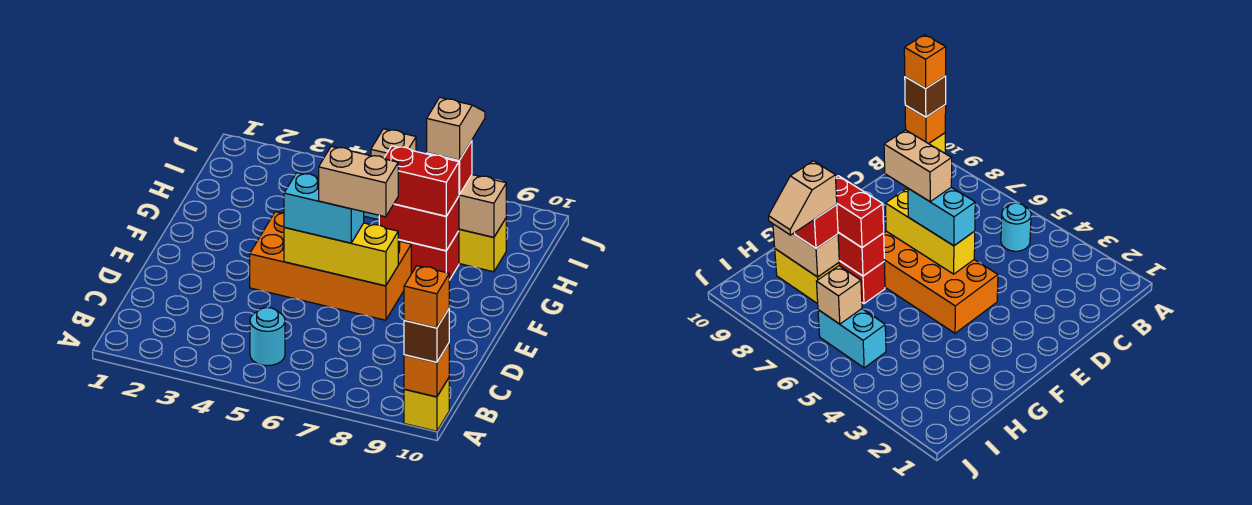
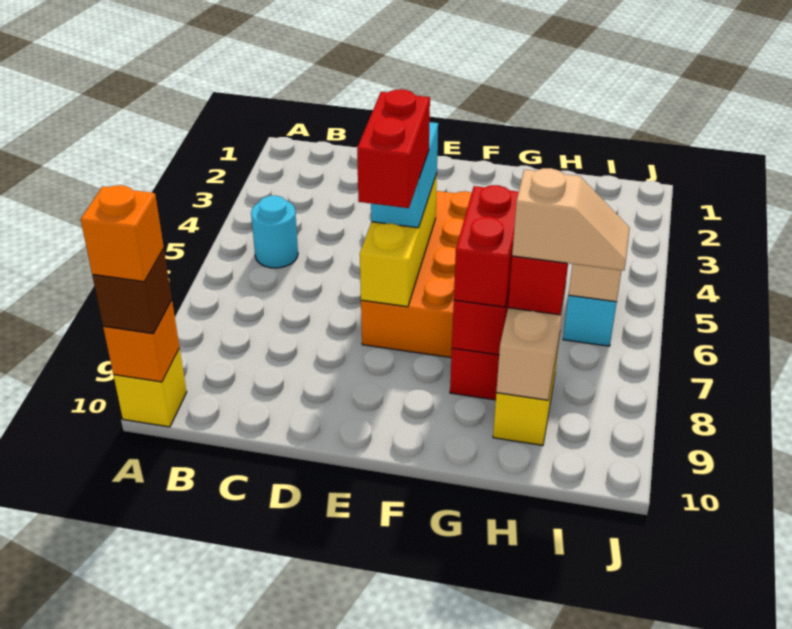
tan brick E6:E7 level 4 -> red brick E6:E7 level 4

